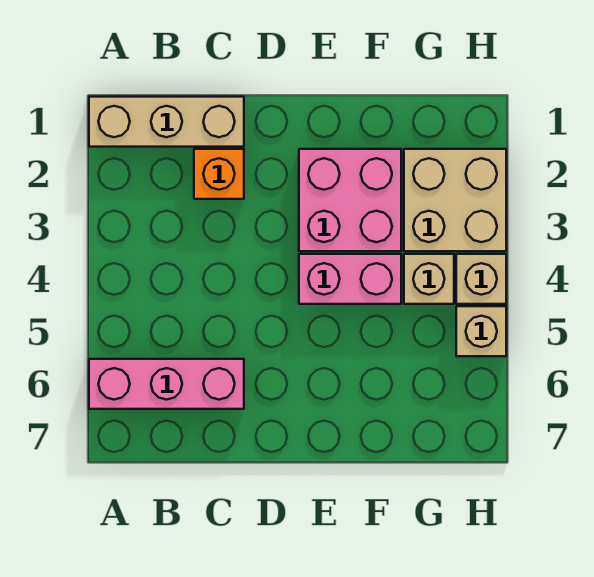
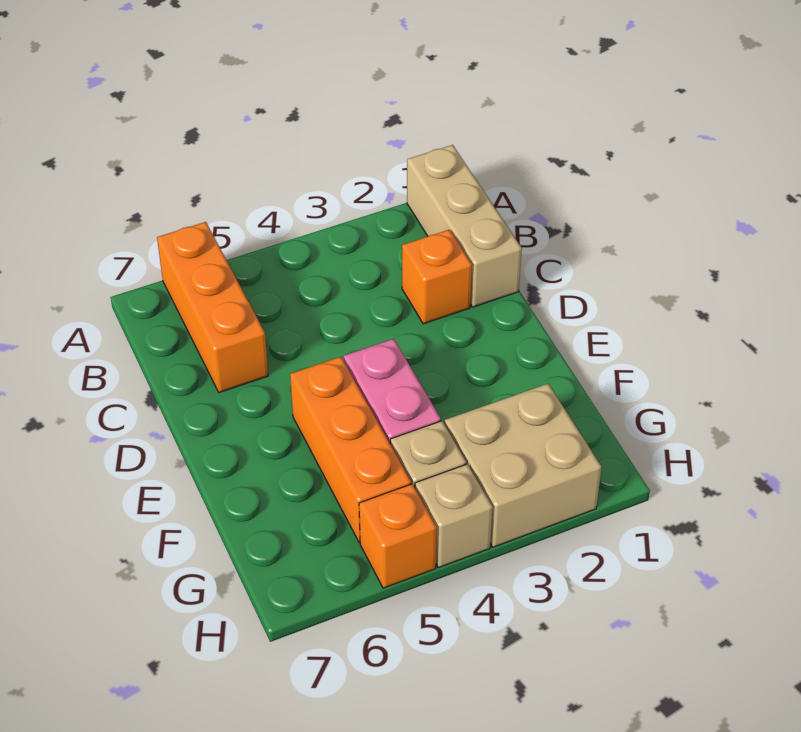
pink brick A6:C6 level 1 -> orange brick A6:C6 level 1
pink brick E2:F3 level 1 -> none
none -> orange brick E5:G5 level 1
tan brick H5 level 1 -> orange brick H5 level 1

